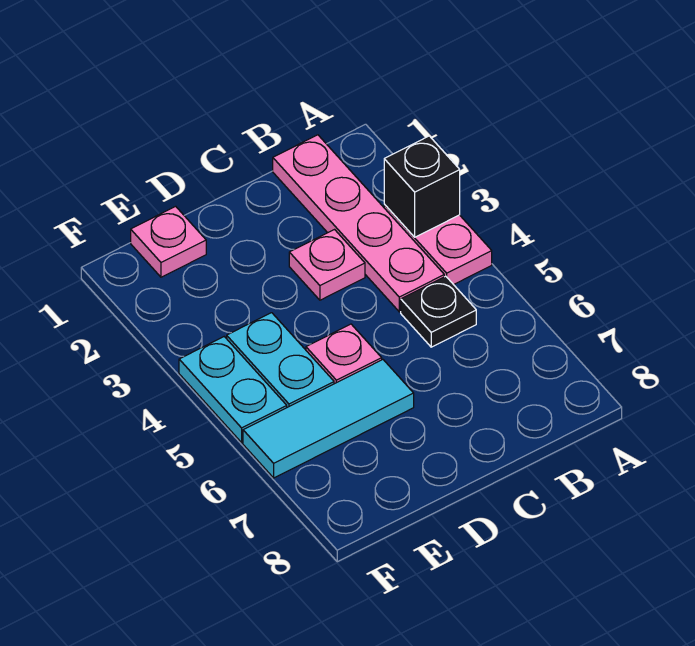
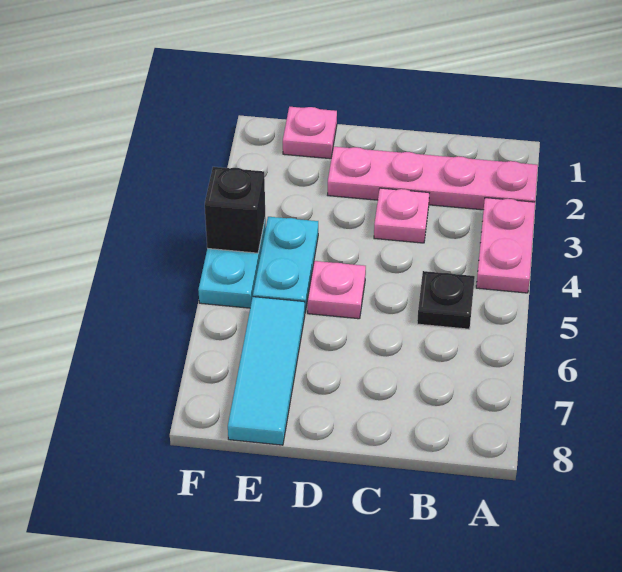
black brick A3 level 2 -> black brick F4 level 2
pink plate B1:B4 level 1 -> pink plate A2:D2 level 1
cyan tile D6:F6 level 1 -> cyan tile E6:E8 level 1

